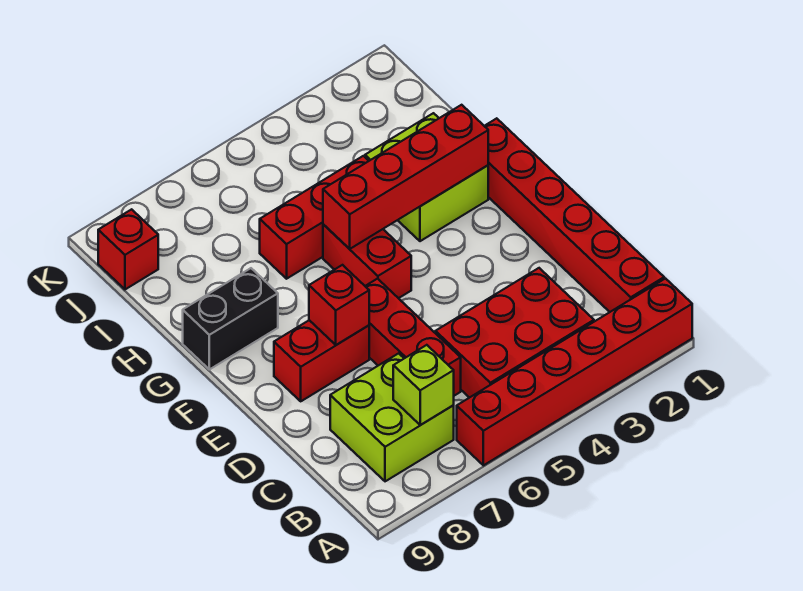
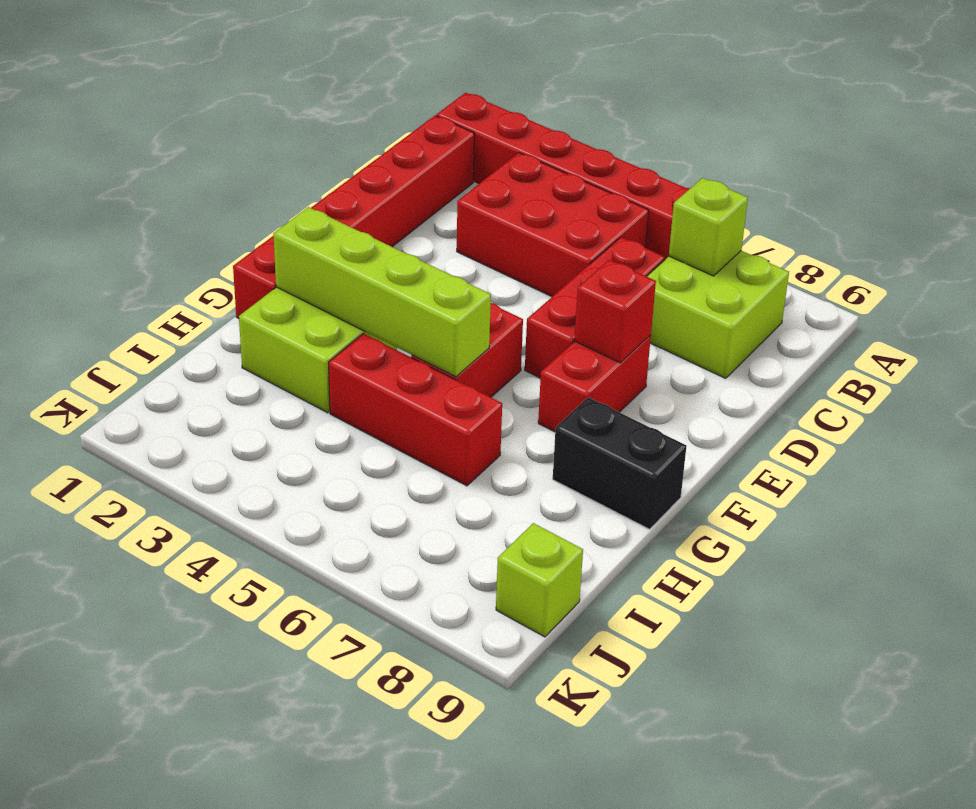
red brick E7:E8 level 1 -> red brick E7:F7 level 1
red brick G2:G5 level 2 -> lime brick G2:G5 level 2
red brick J9 level 1 -> lime brick J9 level 1

